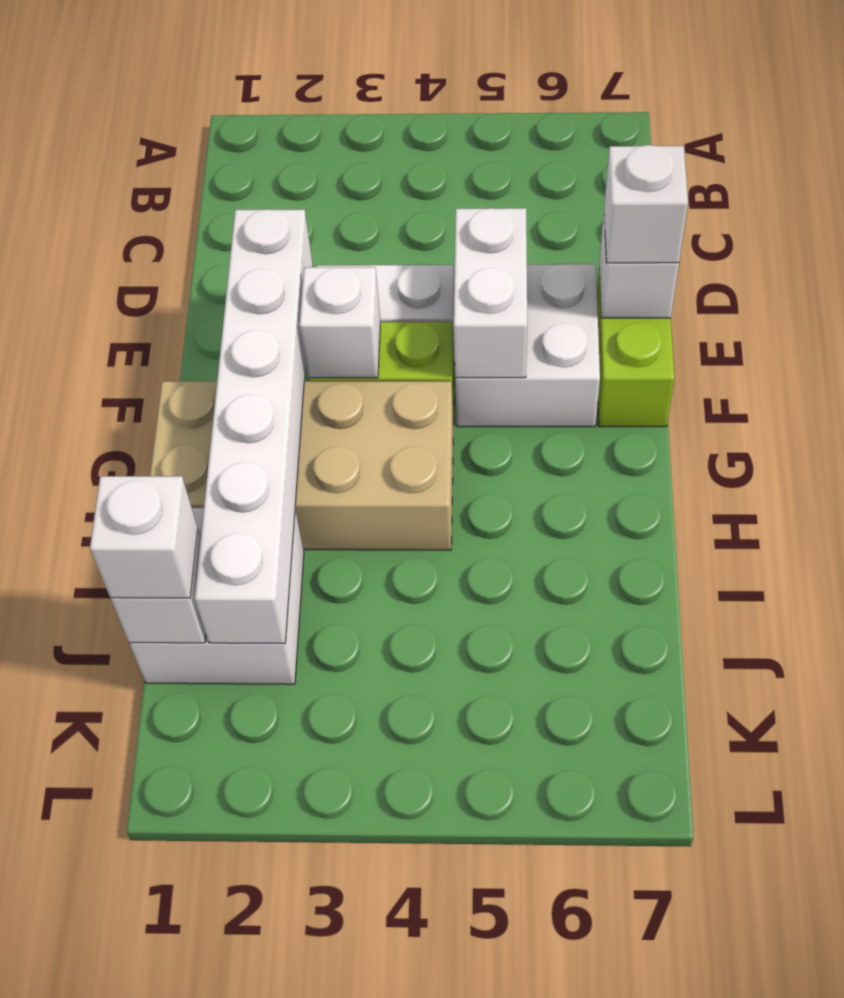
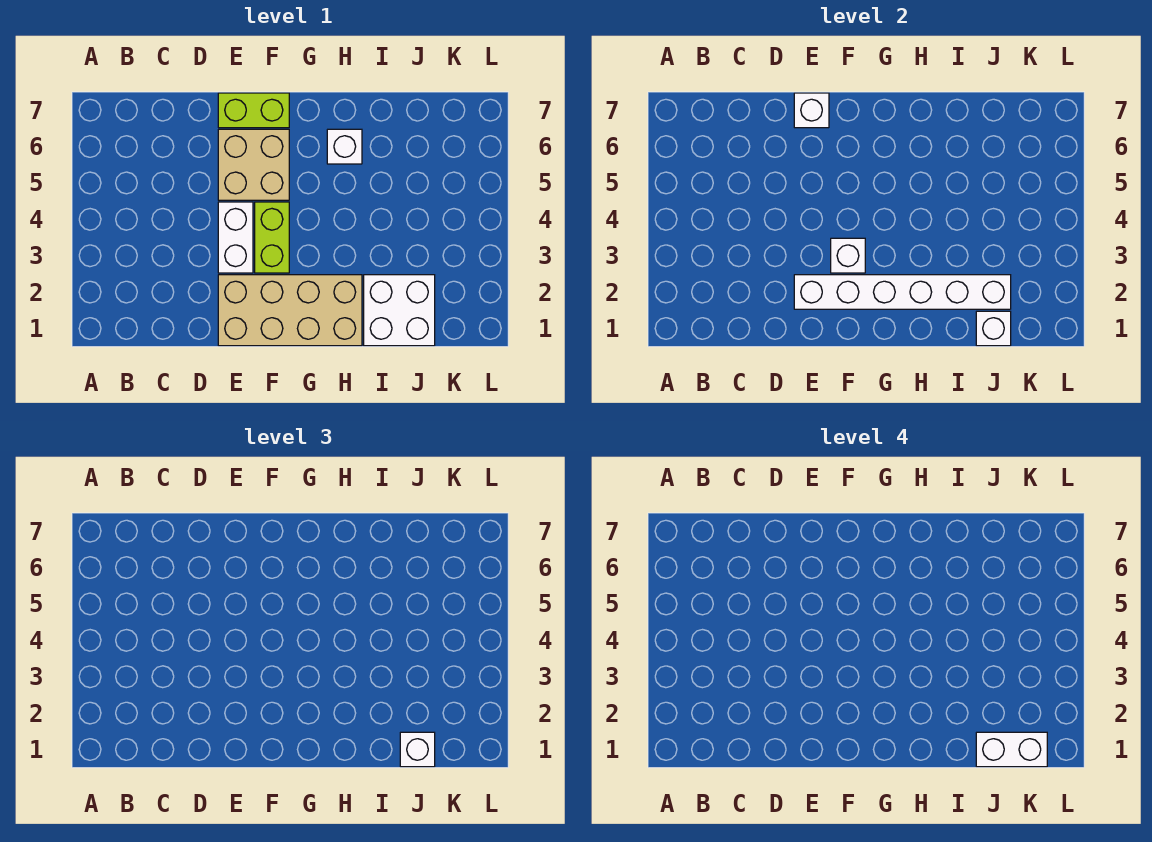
white brick E5:F6 level 1 -> tan brick E5:F6 level 1
white brick E5:F5 level 2 -> white brick J1:K1 level 4
white brick E7 level 3 -> white brick H6 level 1
tan brick G1:H4 level 1 -> tan brick E1:H2 level 1

